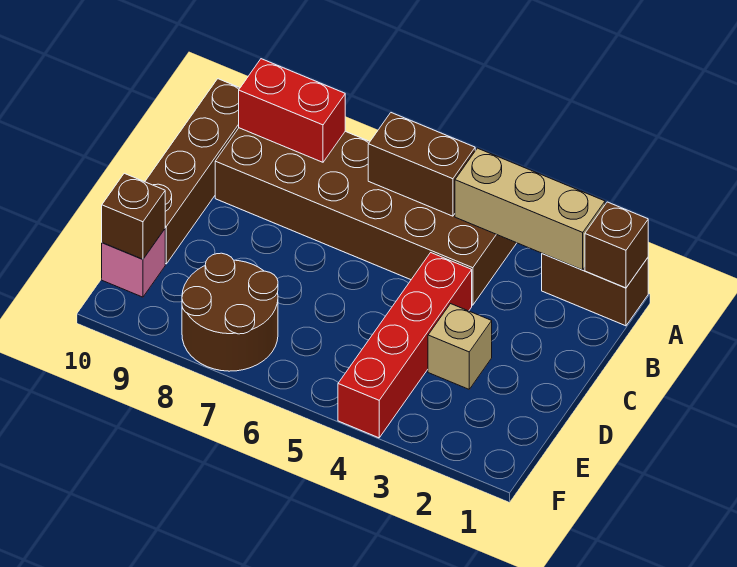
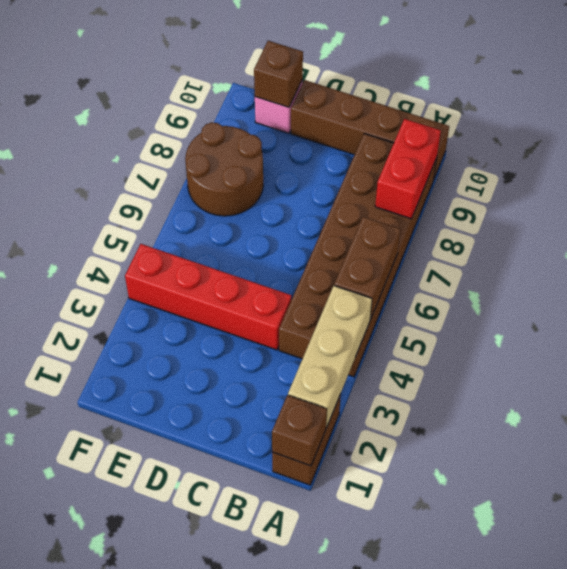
tan brick D3 level 1 -> none

